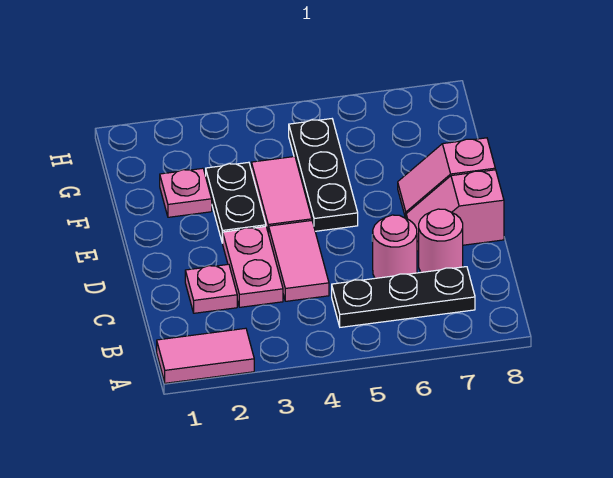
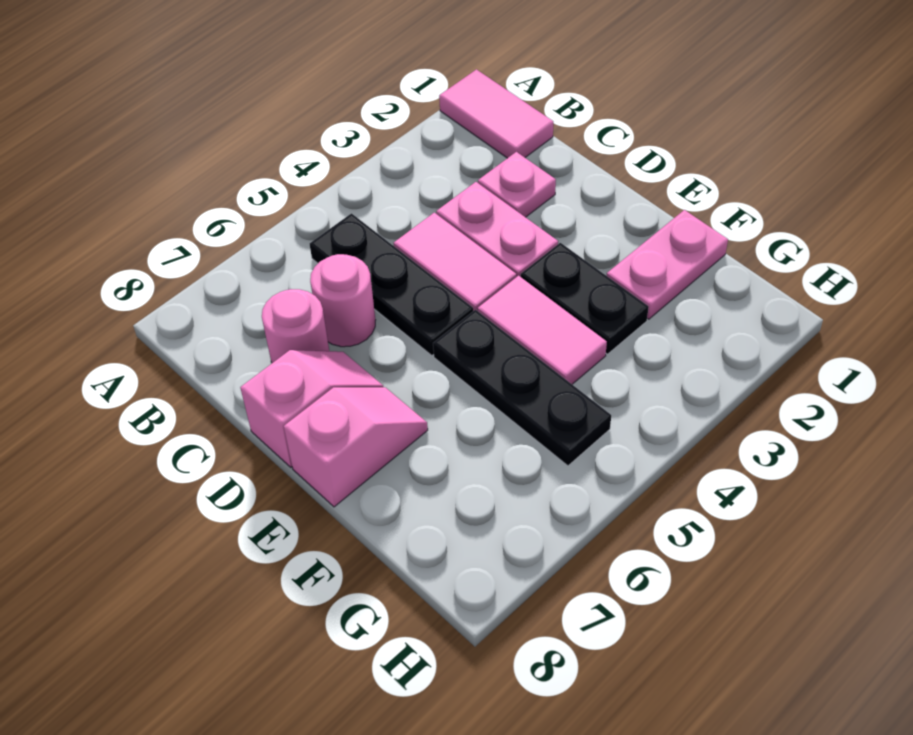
pink tile A1:A2 level 1 -> pink tile A1:B1 level 1
black plate B5:B7 level 1 -> black plate B5:D5 level 1
pink plate F2 level 1 -> pink plate F1:F2 level 1

